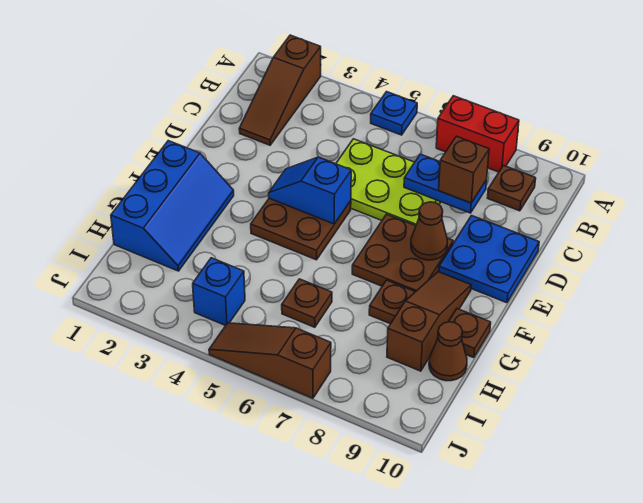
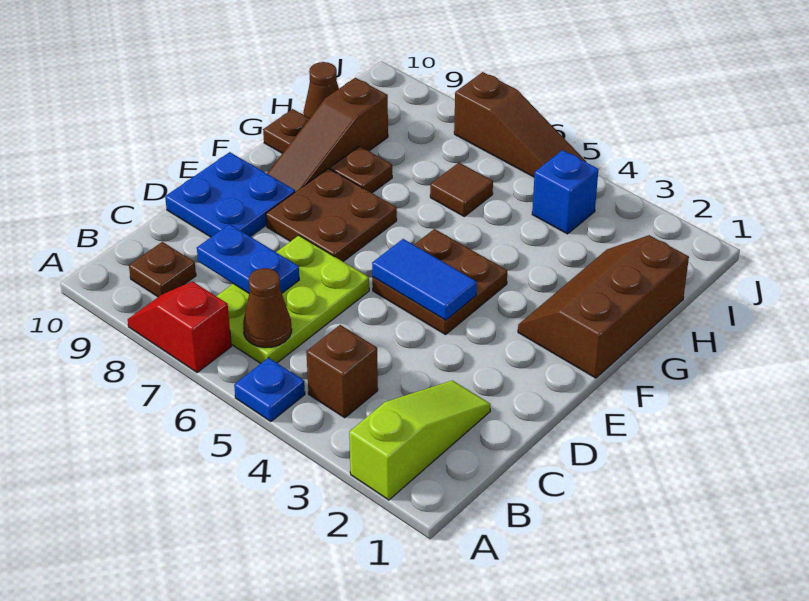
brown slope A2:C2 level 1 top A -> lime slope A2:C2 level 1 top A
red brick A7:A8 level 1 -> red slope A7:A8 level 1 top 7
lime plate C5:D7 level 1 -> lime plate B6:D7 level 1
brown brick C8 level 3 -> brown brick B4 level 1
blue slope E4:E5 level 2 top 5 -> blue tile E4:E5 level 2
brown cone E8 level 2 -> brown cone B6 level 2
blue slope F1:H2 level 1 top 1 -> brown slope F1:H2 level 1 top 1
brown plate H6 level 1 -> brown tile H6 level 1

